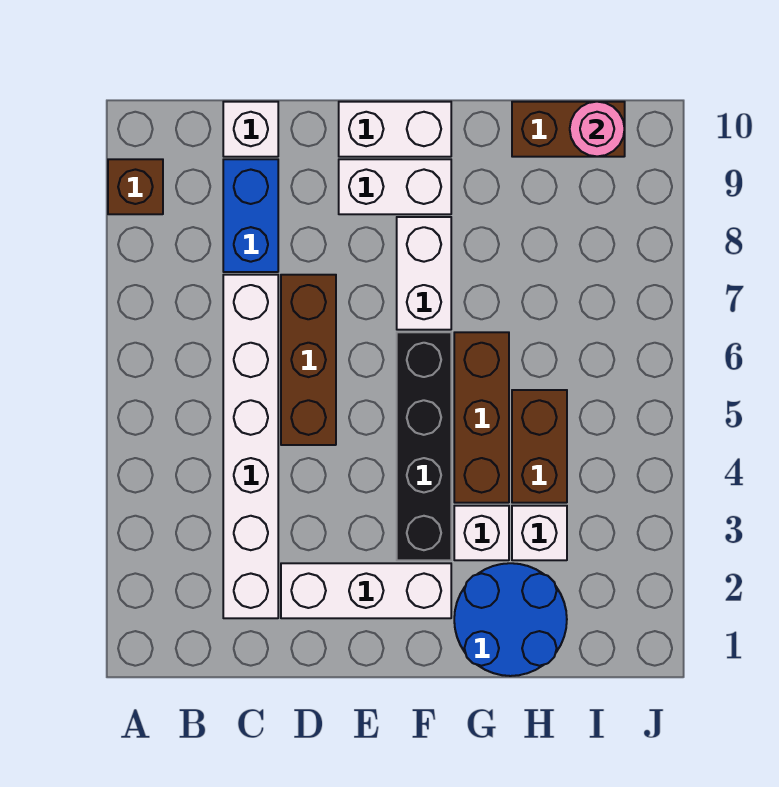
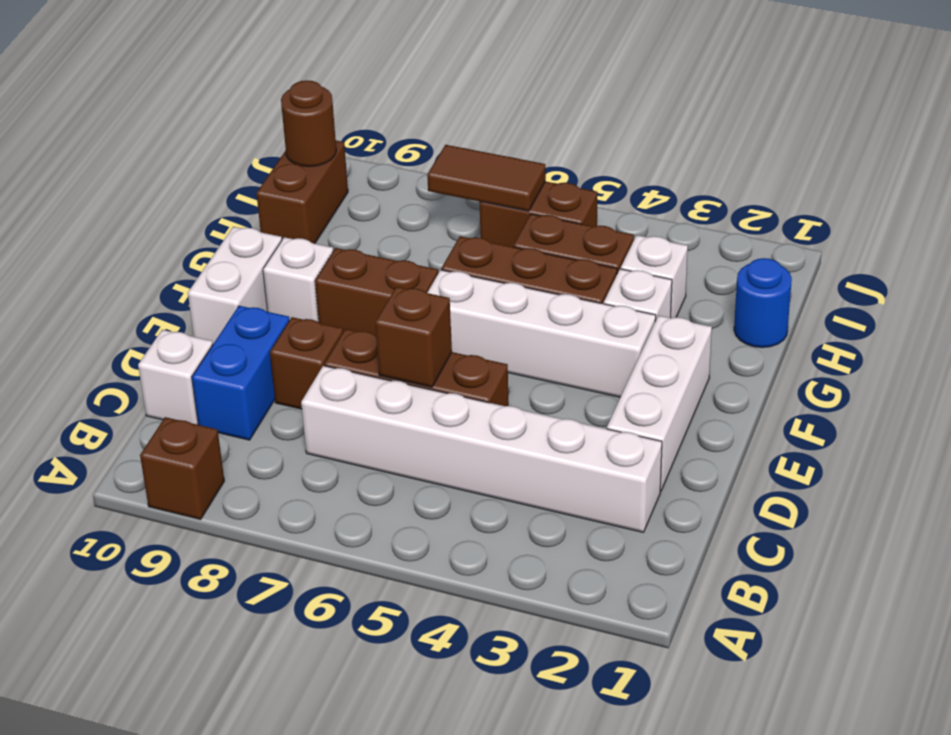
blue brick C8:C9 level 1 -> blue brick C9:D9 level 1
none -> brown brick D6 level 2
none -> brown brick D8 level 1
white brick E9:F9 level 1 -> white brick F9 level 1
black brick F3:F6 level 1 -> white brick F3:F6 level 1
white brick F7:F8 level 1 -> brown brick F7:F8 level 1
blue round brick G1:H2 level 1 -> blue round brick H1 level 1
none -> brown brick I5:I6 level 1
none -> brown tile I6:I7 level 2
pink round brick I10 level 2 -> brown round brick I10 level 2

